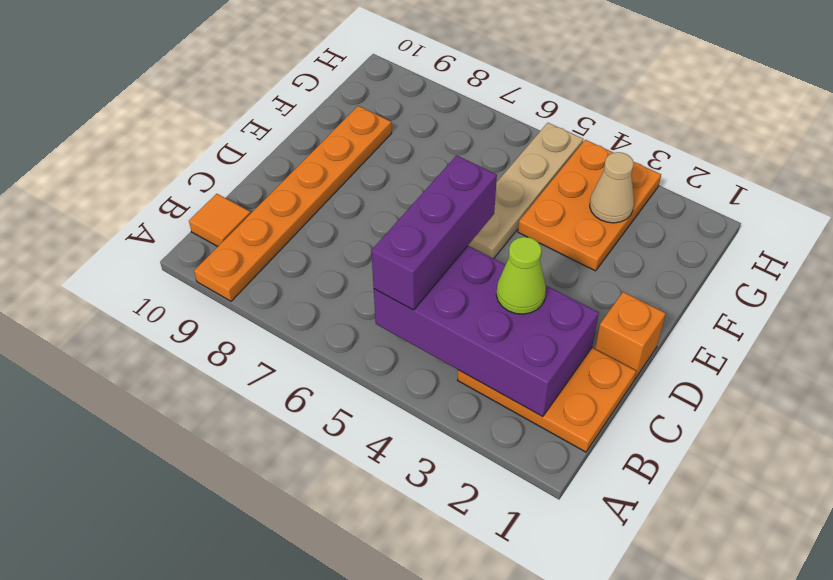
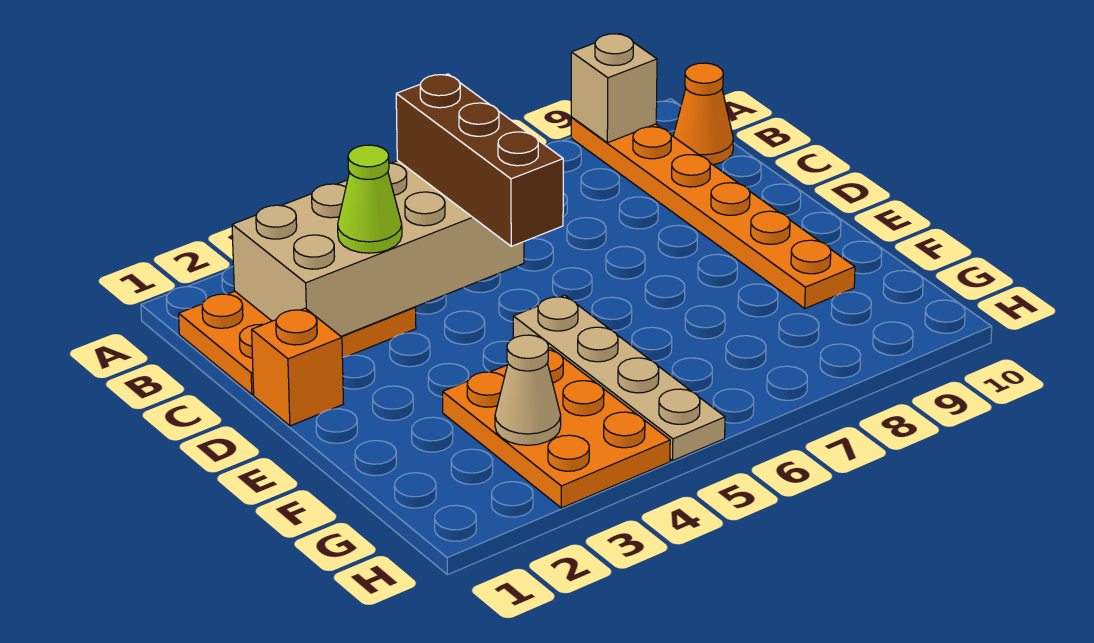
none -> tan brick A9 level 2
purple brick B2:C5 level 2 -> tan brick B2:C5 level 2
purple brick B5:D5 level 3 -> brown brick B5:D5 level 3
orange tile B10 level 1 -> orange cone B10 level 1

